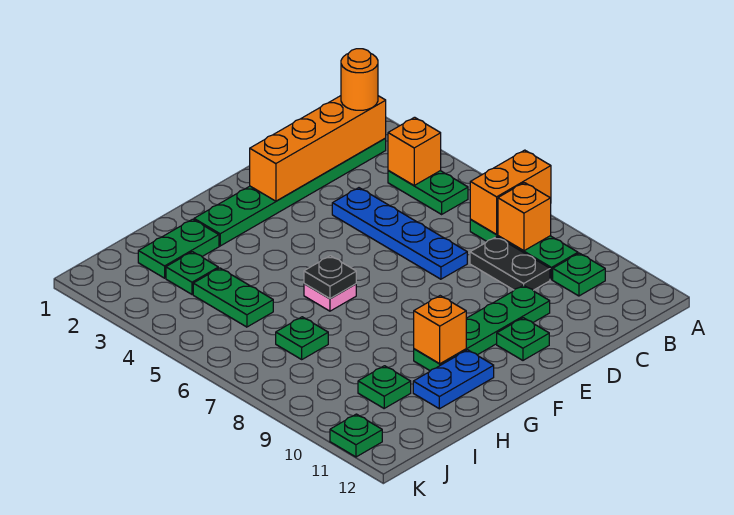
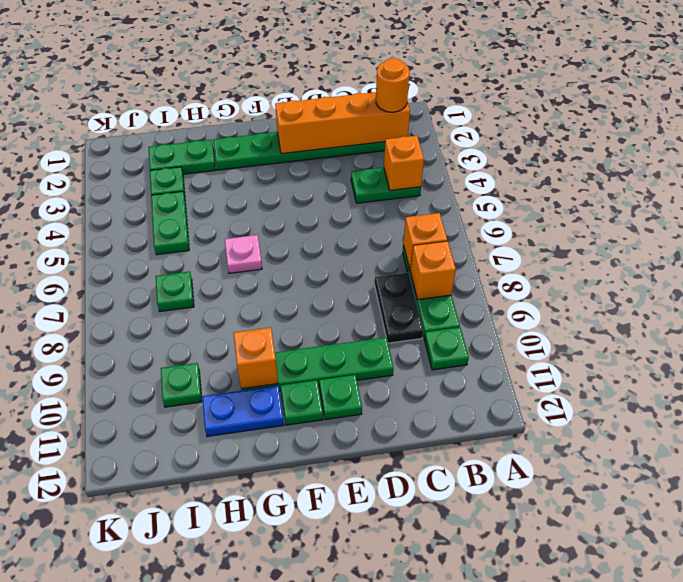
orange brick A7:B7 level 2 -> orange brick B7 level 2
green plate B4:B5 level 1 -> green plate B4:C4 level 1
blue plate D4:D7 level 1 -> none
black plate G6 level 2 -> none
green plate K11 level 1 -> green plate F11 level 1

